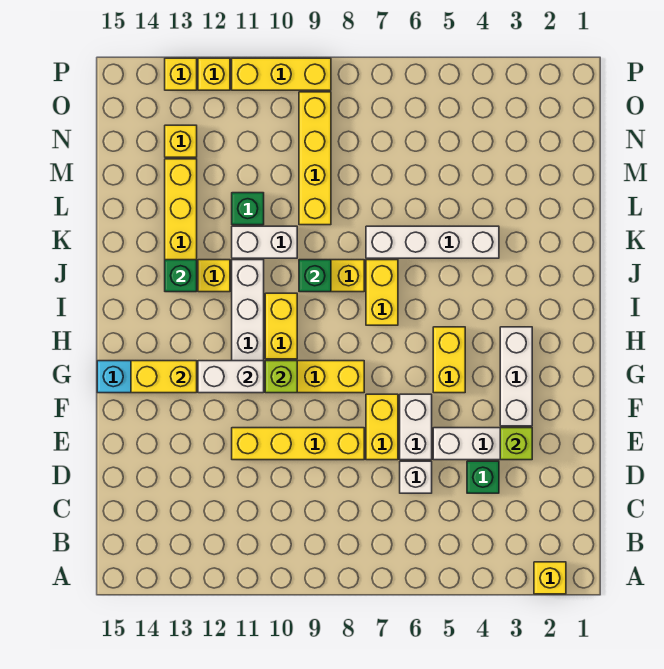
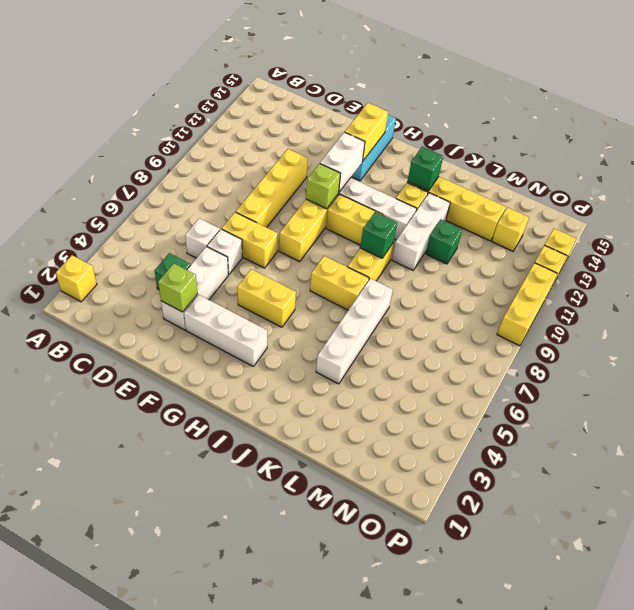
white brick E6:F6 level 1 -> white brick E6 level 1
white brick K10:K11 level 1 -> white brick K10:K12 level 1
yellow brick L9:O9 level 1 -> none

